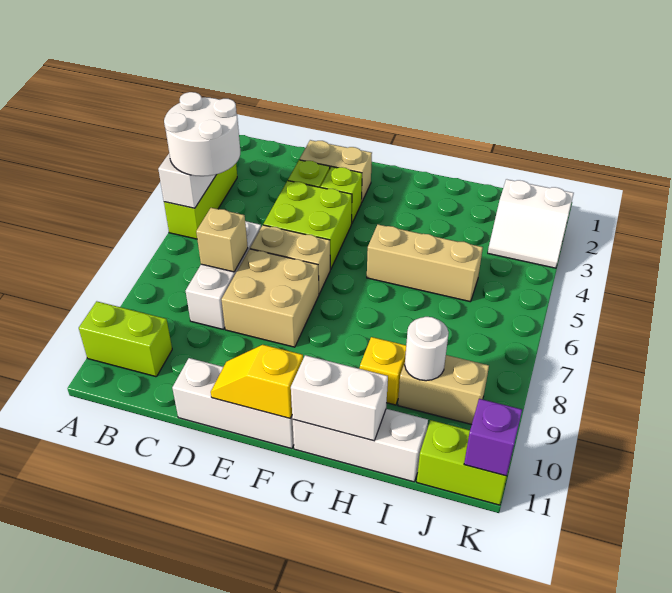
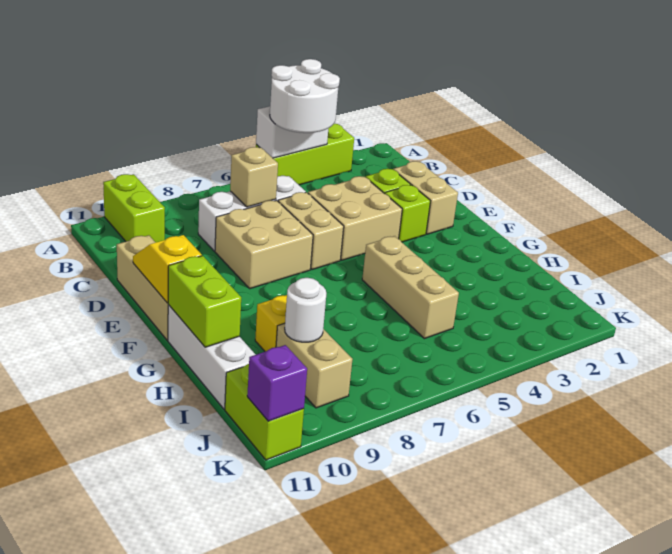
lime brick D4:E5 level 1 -> tan brick D4:E5 level 1
white brick D11:F11 level 1 -> tan brick D11:F11 level 1
white brick G11:H11 level 2 -> lime brick G11:H11 level 2
white slope J2:K3 level 1 top 2 -> none

